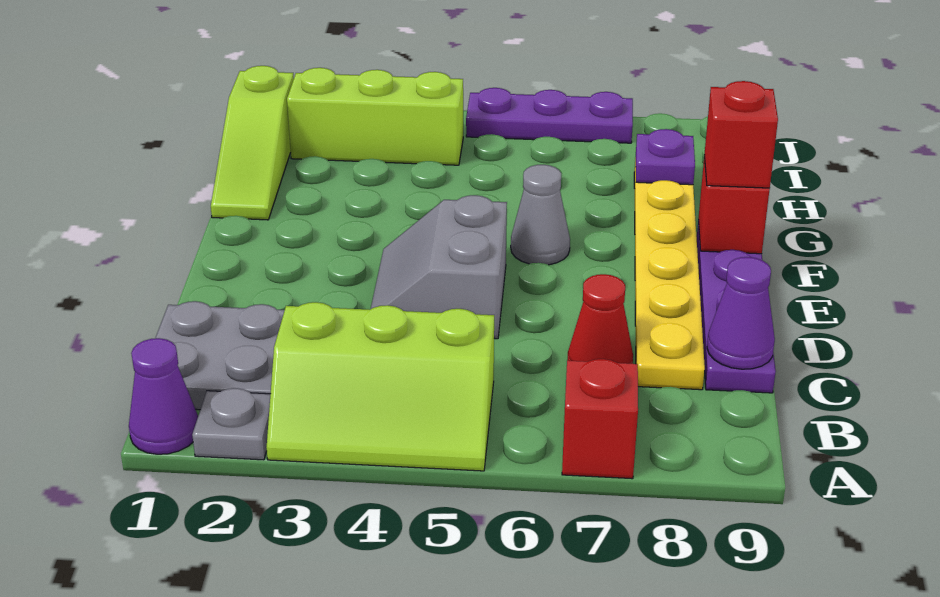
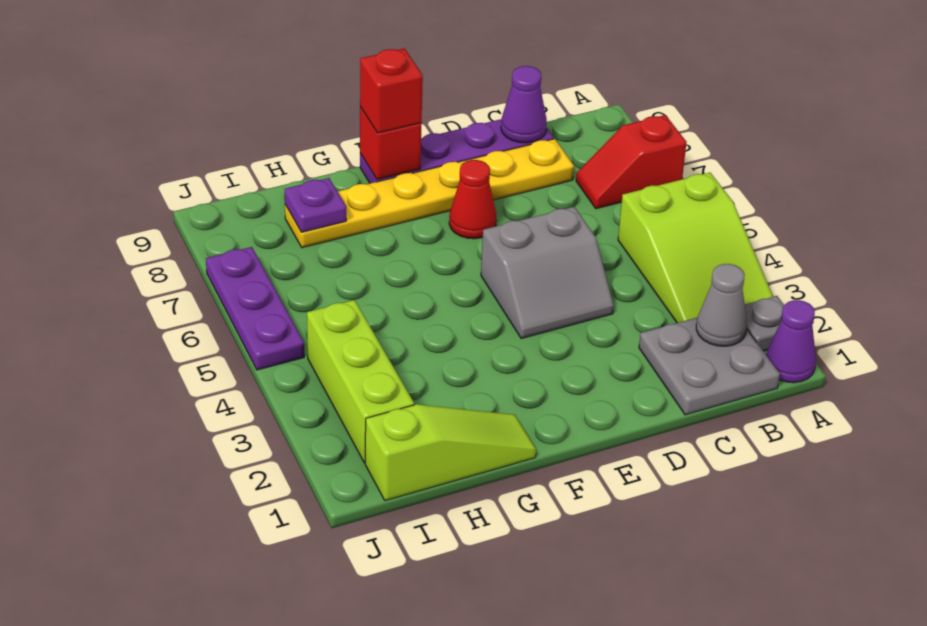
lime slope A3:B5 level 1 top B -> lime slope A3:B5 level 1 top 5
red cone C7 level 1 -> red cone E7 level 1
grey cone F6 level 1 -> grey cone B2 level 2

